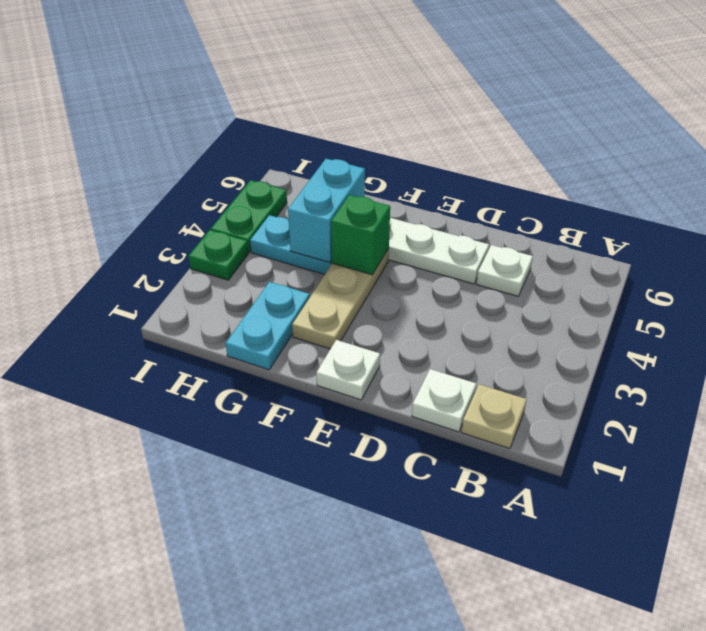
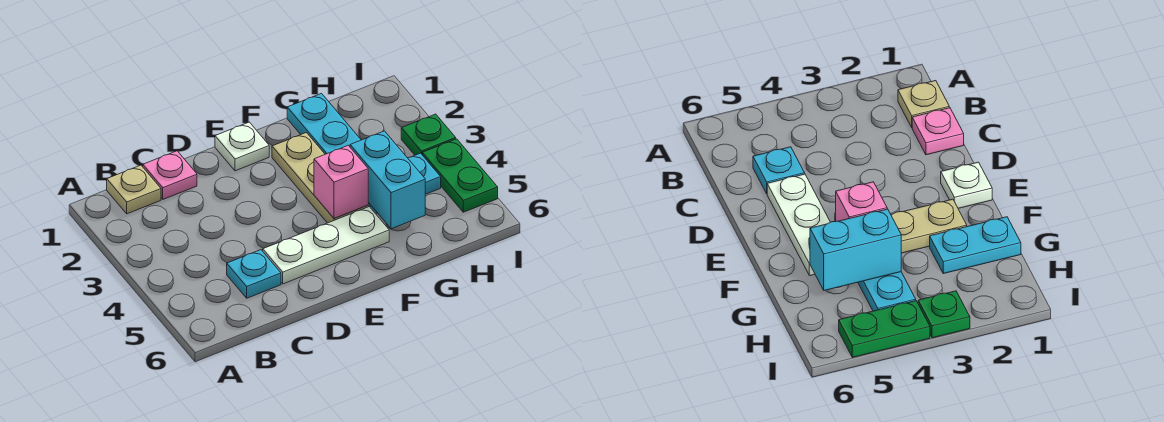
white plate C1 level 1 -> pink plate C1 level 1
white plate C5 level 1 -> cyan plate C5 level 1
green brick F4 level 2 -> pink brick F4 level 2

